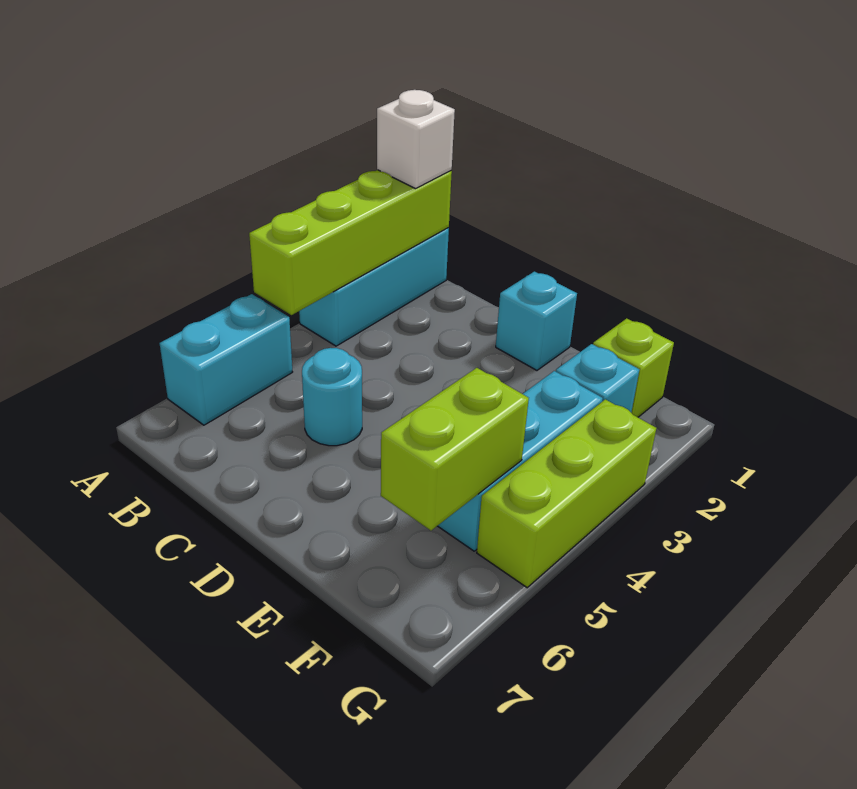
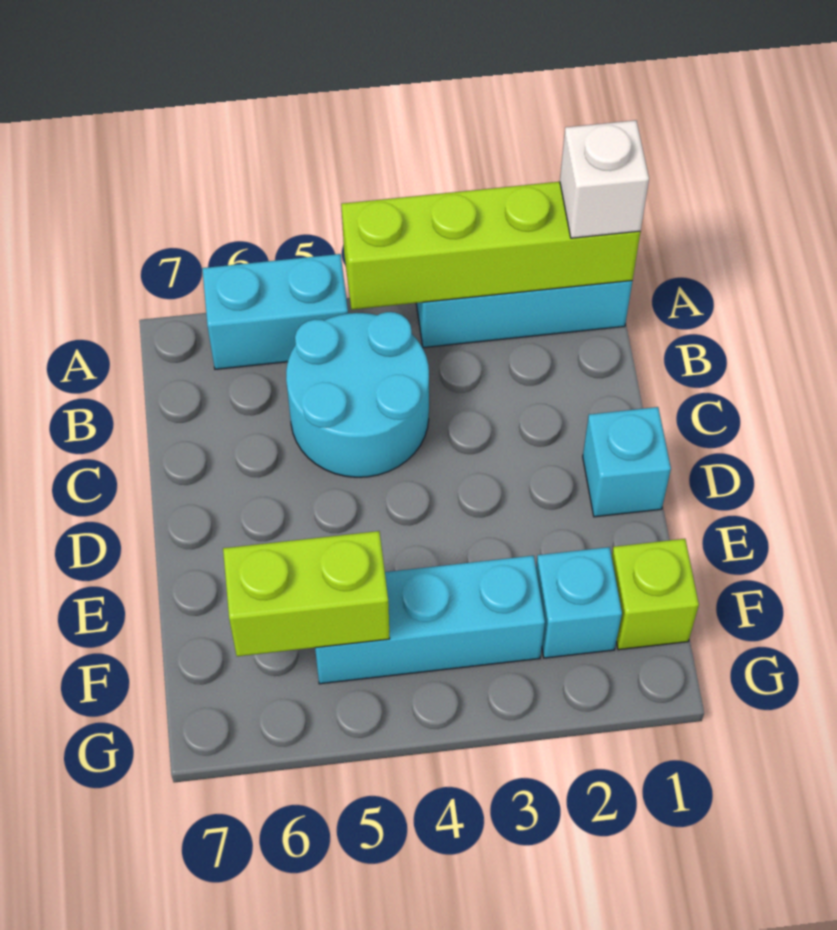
cyan round brick C5 level 1 -> cyan round brick B4:C5 level 1
lime brick G3:G5 level 1 -> none

